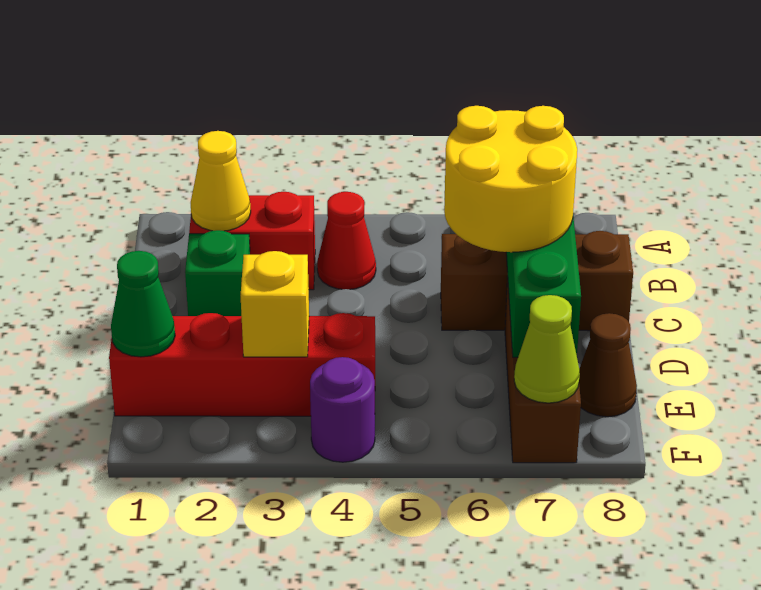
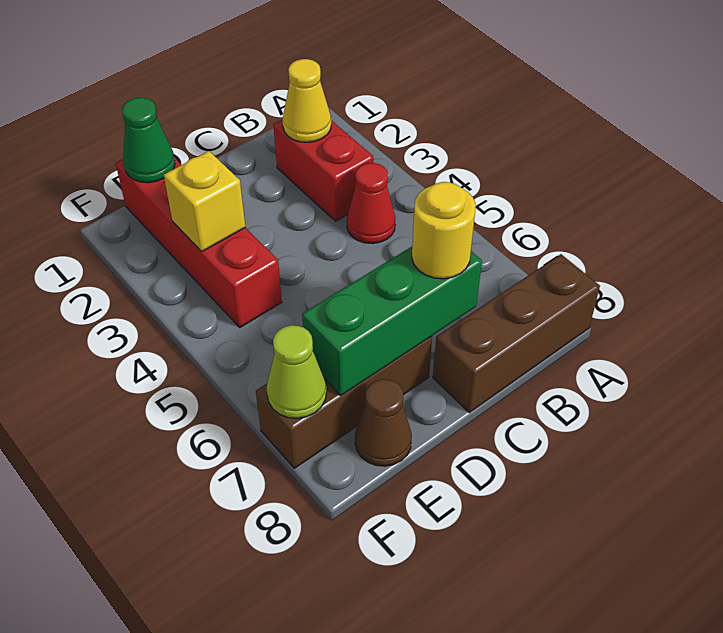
green brick C2 level 1 -> none
brown brick C6:C8 level 1 -> brown brick A8:C8 level 1
yellow round brick C6:D7 level 3 -> yellow round brick C7 level 3
purple round brick F4 level 1 -> none

